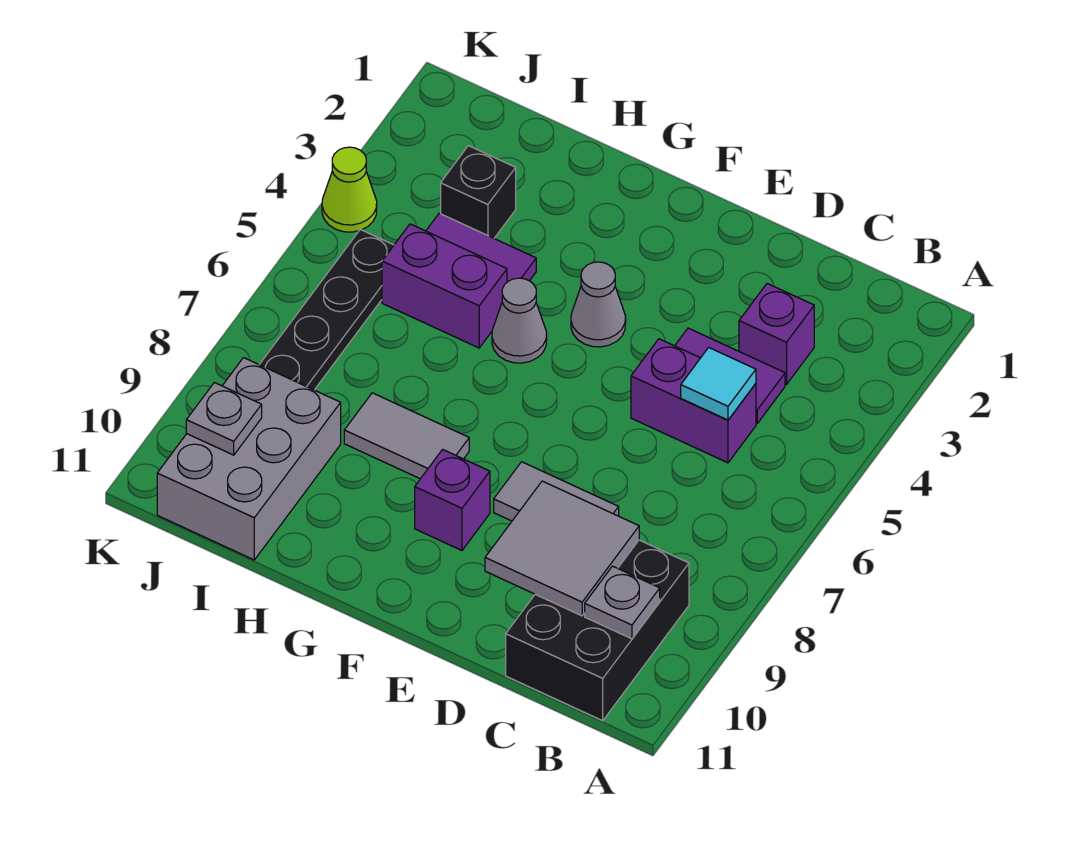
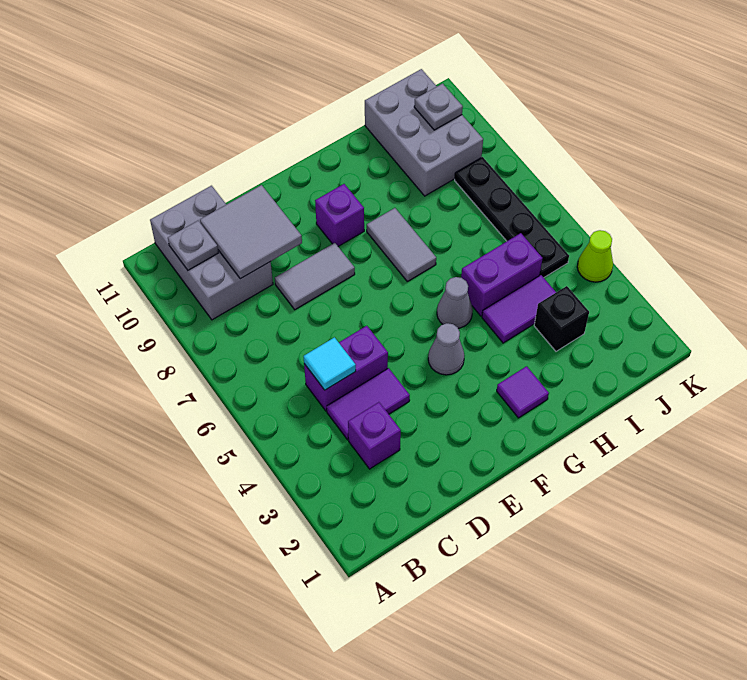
black brick B9:C11 level 1 -> grey brick B9:C11 level 1
none -> purple tile G2 level 1
grey tile G8:H8 level 1 -> grey tile G7:G8 level 1

